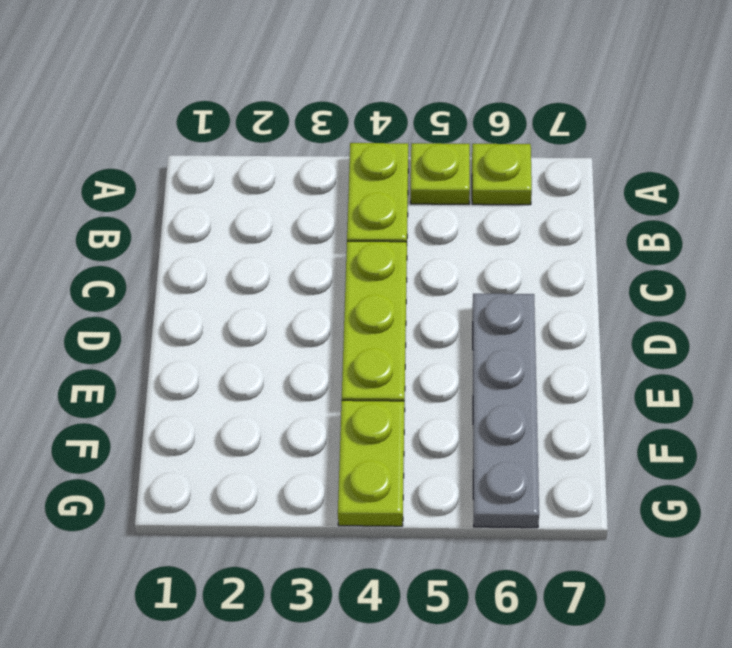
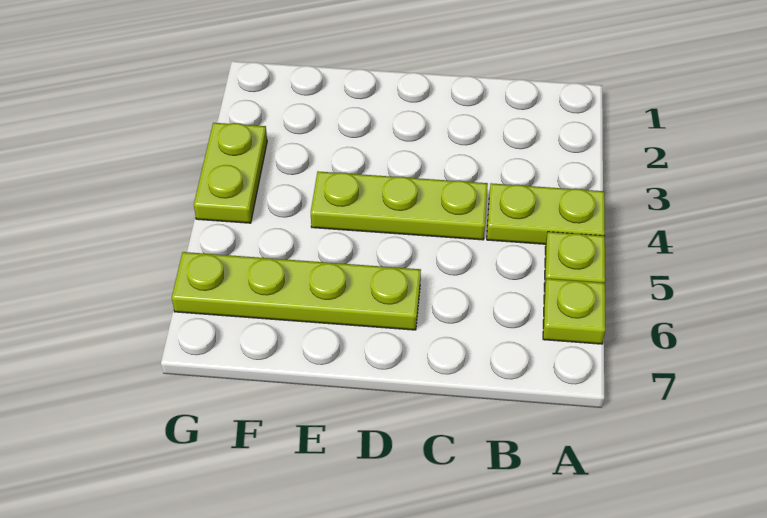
grey plate D6:G6 level 1 -> lime plate D6:G6 level 1
lime plate F4:G4 level 1 -> lime plate G3:G4 level 1

